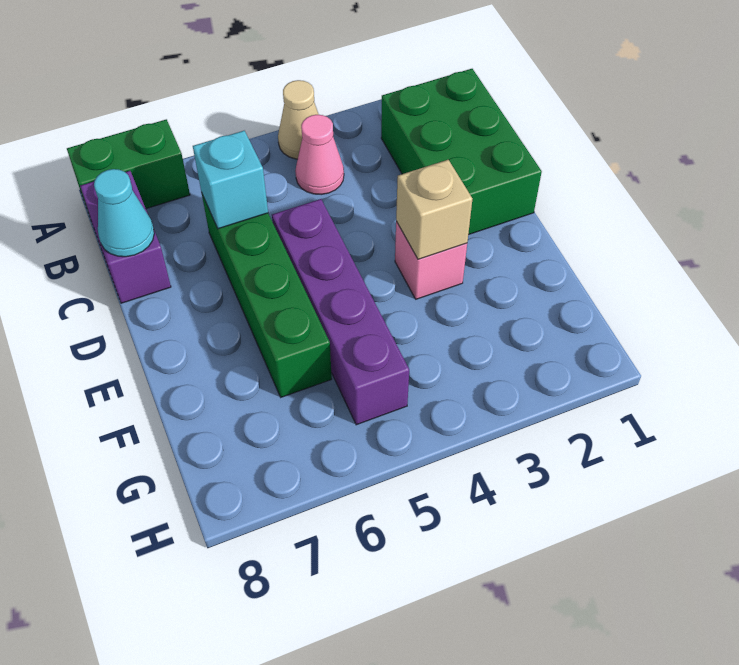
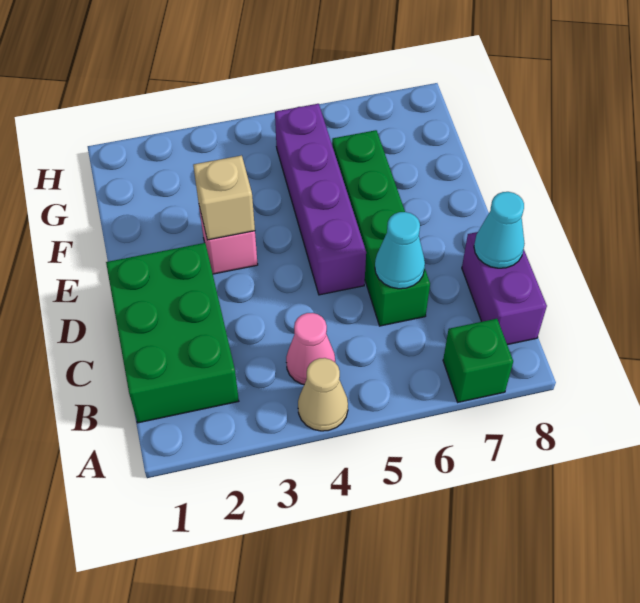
green brick A7:A8 level 1 -> green brick A7 level 1
cyan brick C6 level 2 -> cyan cone C6 level 2

